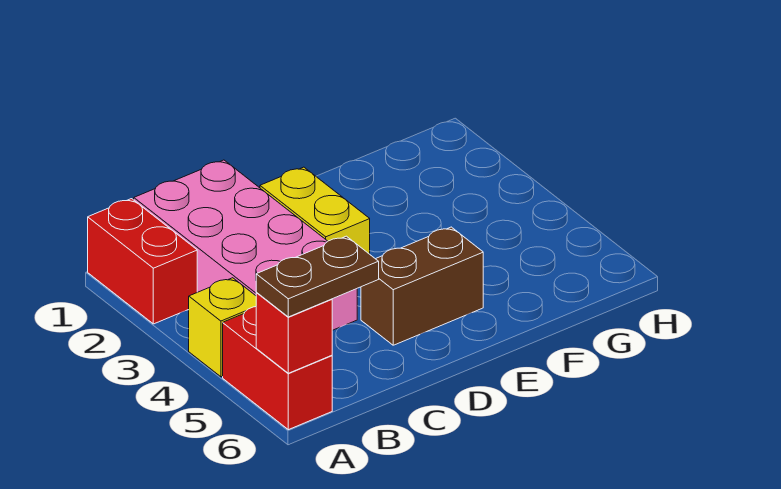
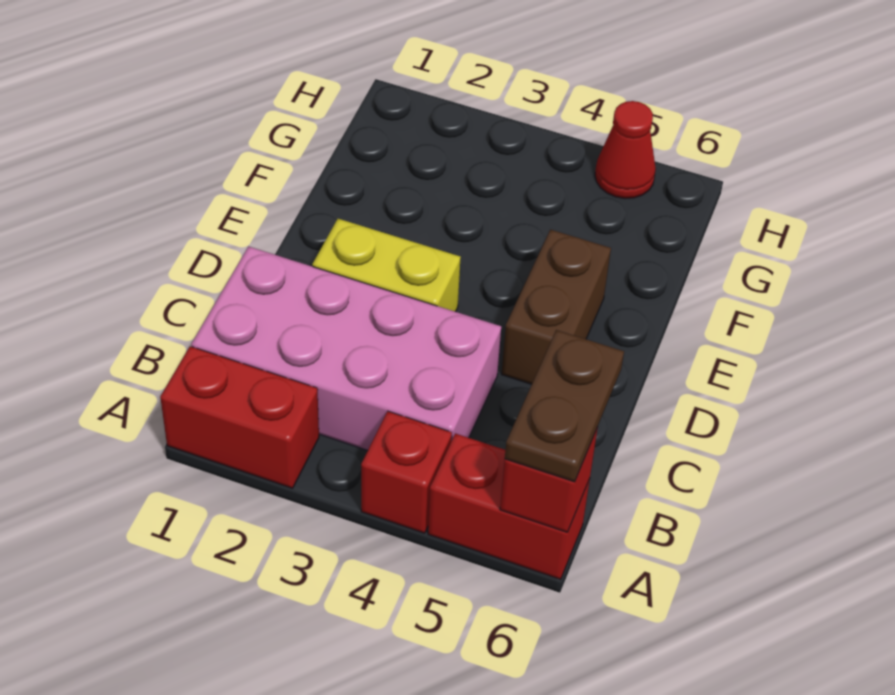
yellow brick A4 level 1 -> red brick A4 level 1
none -> red cone H5 level 1

